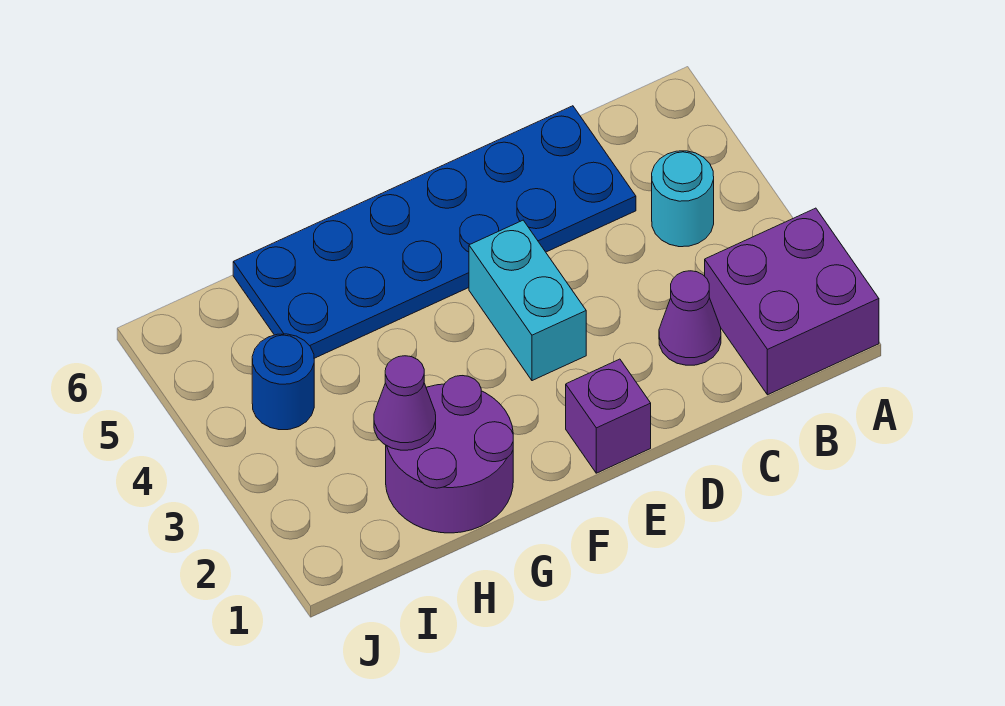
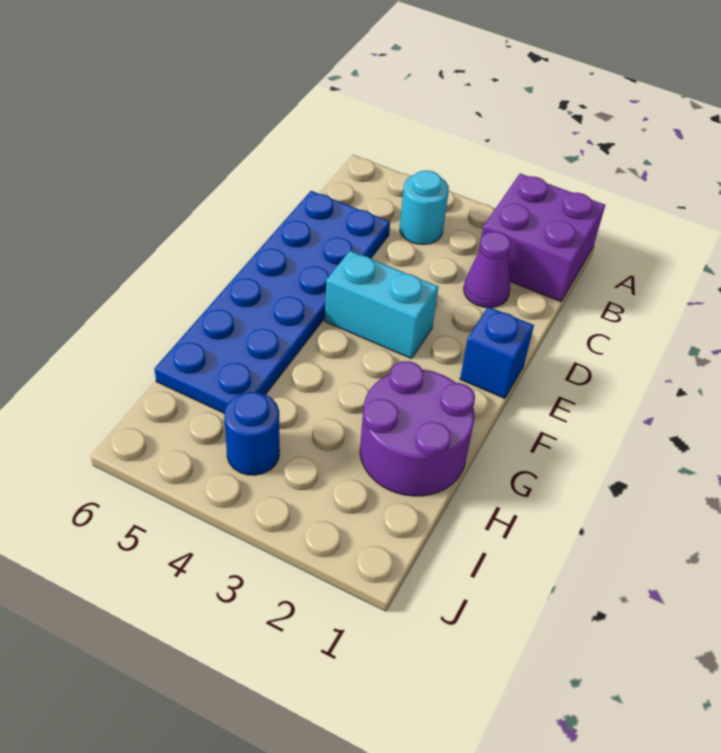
purple brick E1 level 1 -> blue brick E1 level 1
purple cone H2 level 2 -> none

